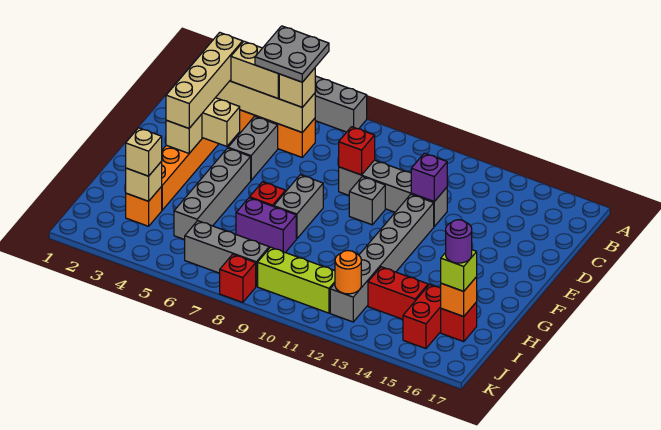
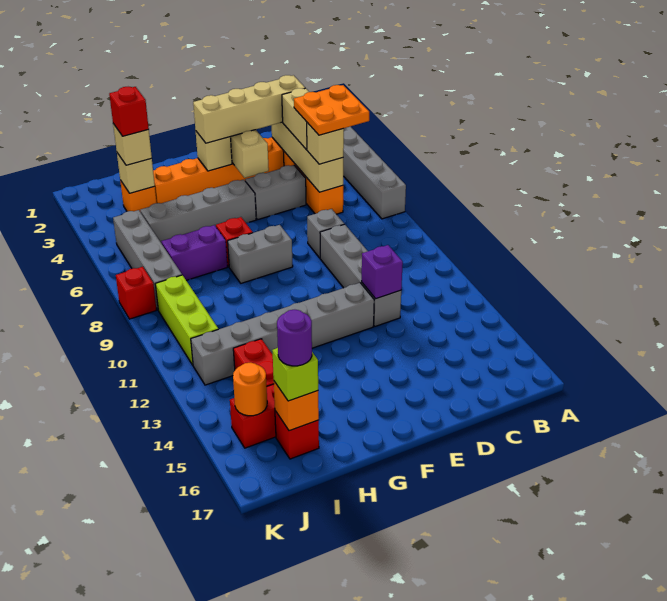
grey plate B5:C6 level 4 -> orange plate B5:C6 level 4
red brick D9 level 2 -> red brick I3 level 4
grey brick E10 level 1 -> grey brick D8 level 1
purple brick H7:H8 level 1 -> purple brick H7:I7 level 1
grey brick J6:J8 level 1 -> grey brick J5:J8 level 1
orange round brick J12 level 2 -> orange round brick J15 level 2

